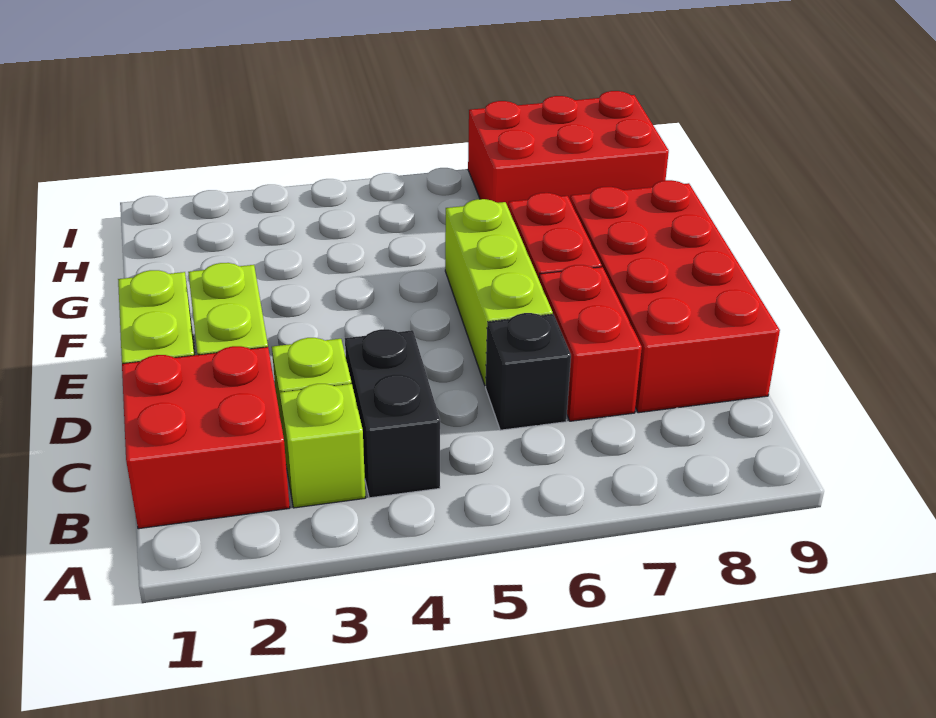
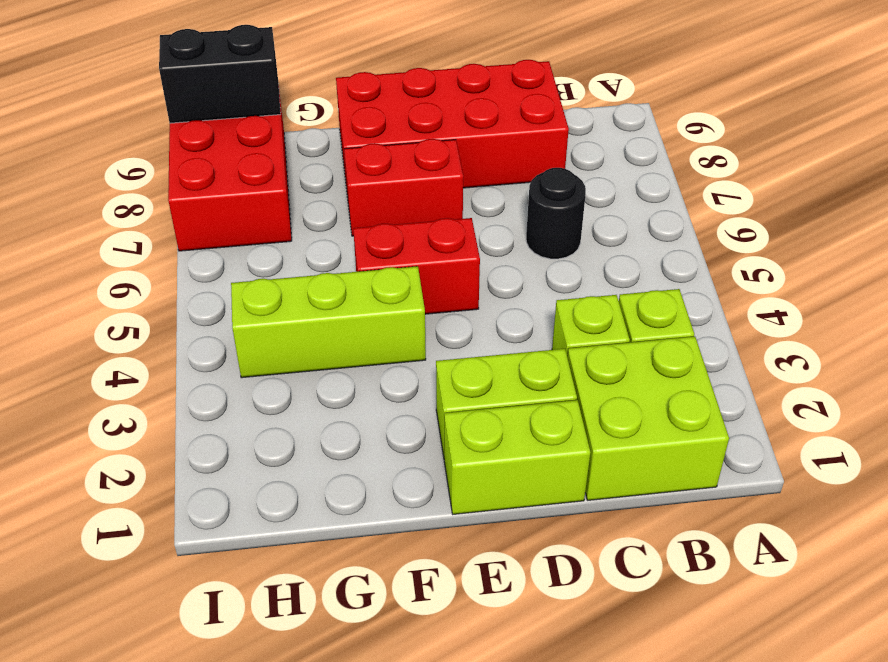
red brick B1:C2 level 1 -> lime brick B1:C2 level 1
black brick B4:C4 level 1 -> black brick H9:I9 level 2
black brick C6 level 1 -> black round brick C6 level 1
red brick C7:D7 level 1 -> red brick E5:F5 level 1
lime brick D6:F6 level 1 -> lime brick F4:H4 level 1

